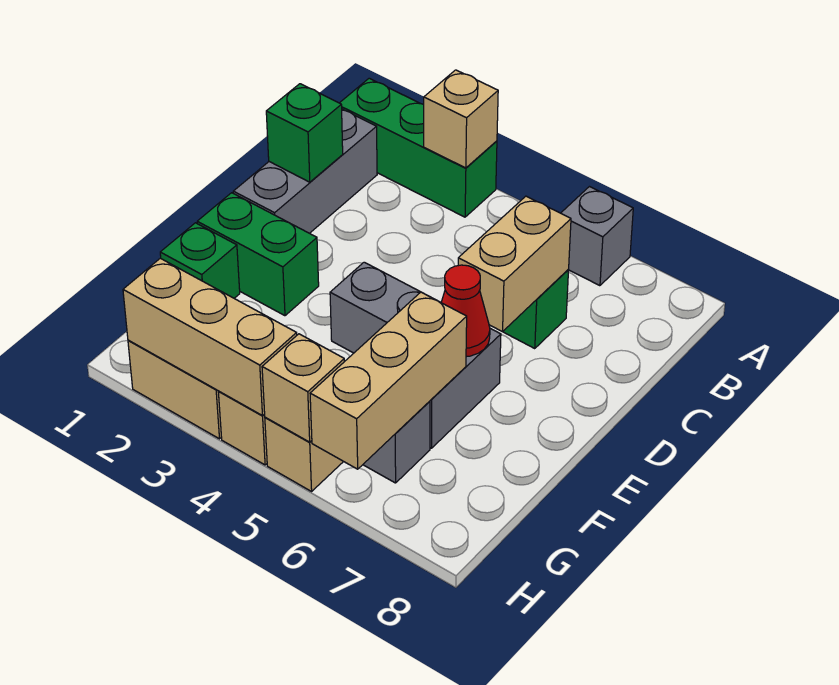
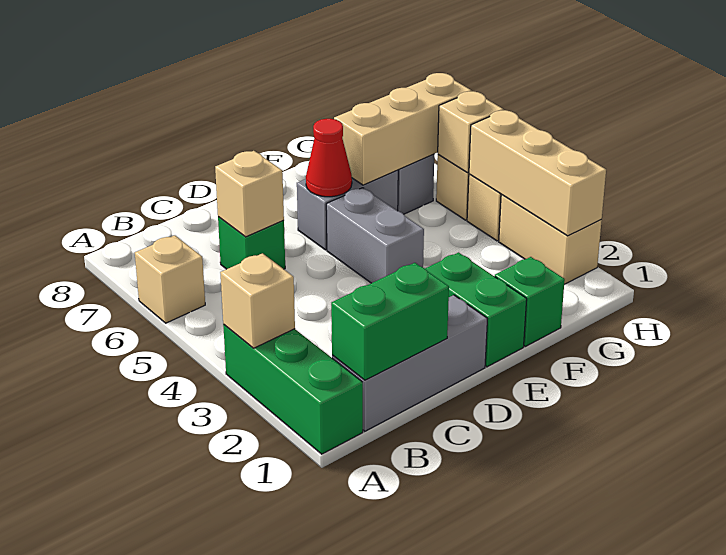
grey brick A6 level 1 -> tan brick A6 level 1
green brick C1 level 2 -> green brick B1:C1 level 2
tan brick C6:D6 level 2 -> tan brick C6 level 2

